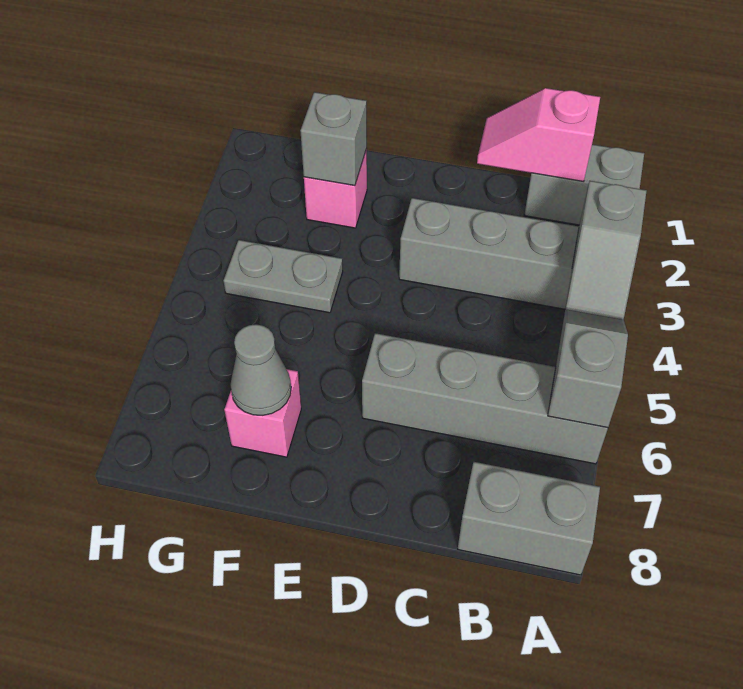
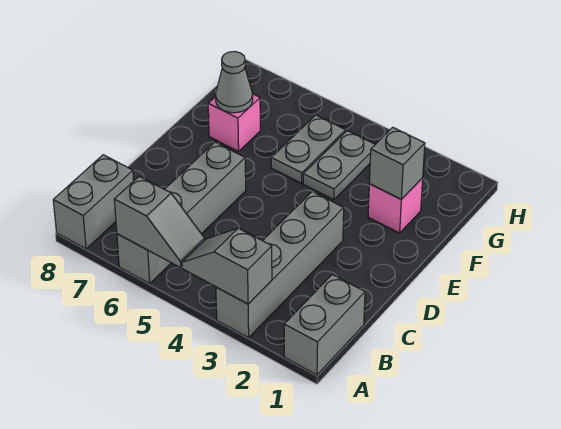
pink slope B1:C1 level 2 top B -> none
none -> grey plate F5:G5 level 1

